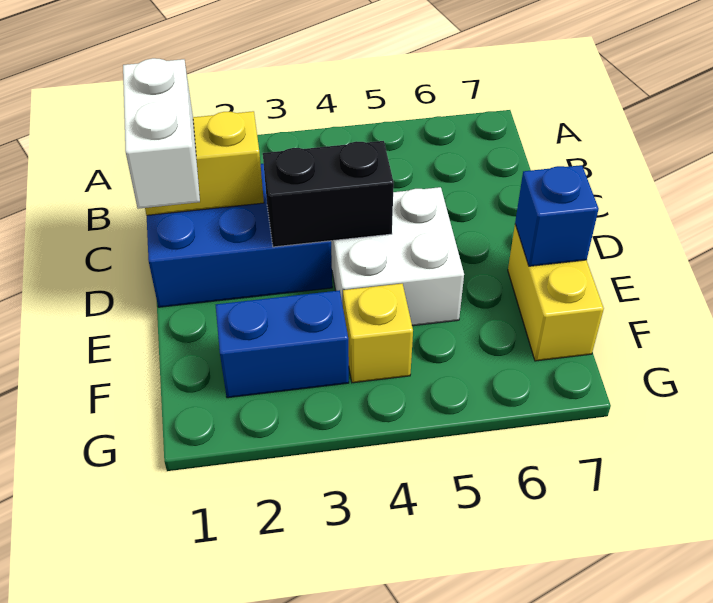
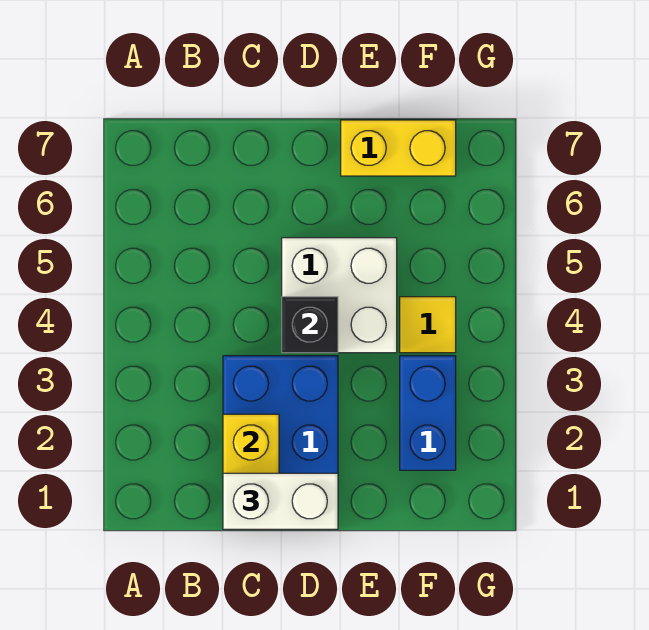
black brick D3:D4 level 2 -> black brick D4 level 2
blue brick E7 level 2 -> none
yellow brick F4 level 1 -> yellow tile F4 level 1

